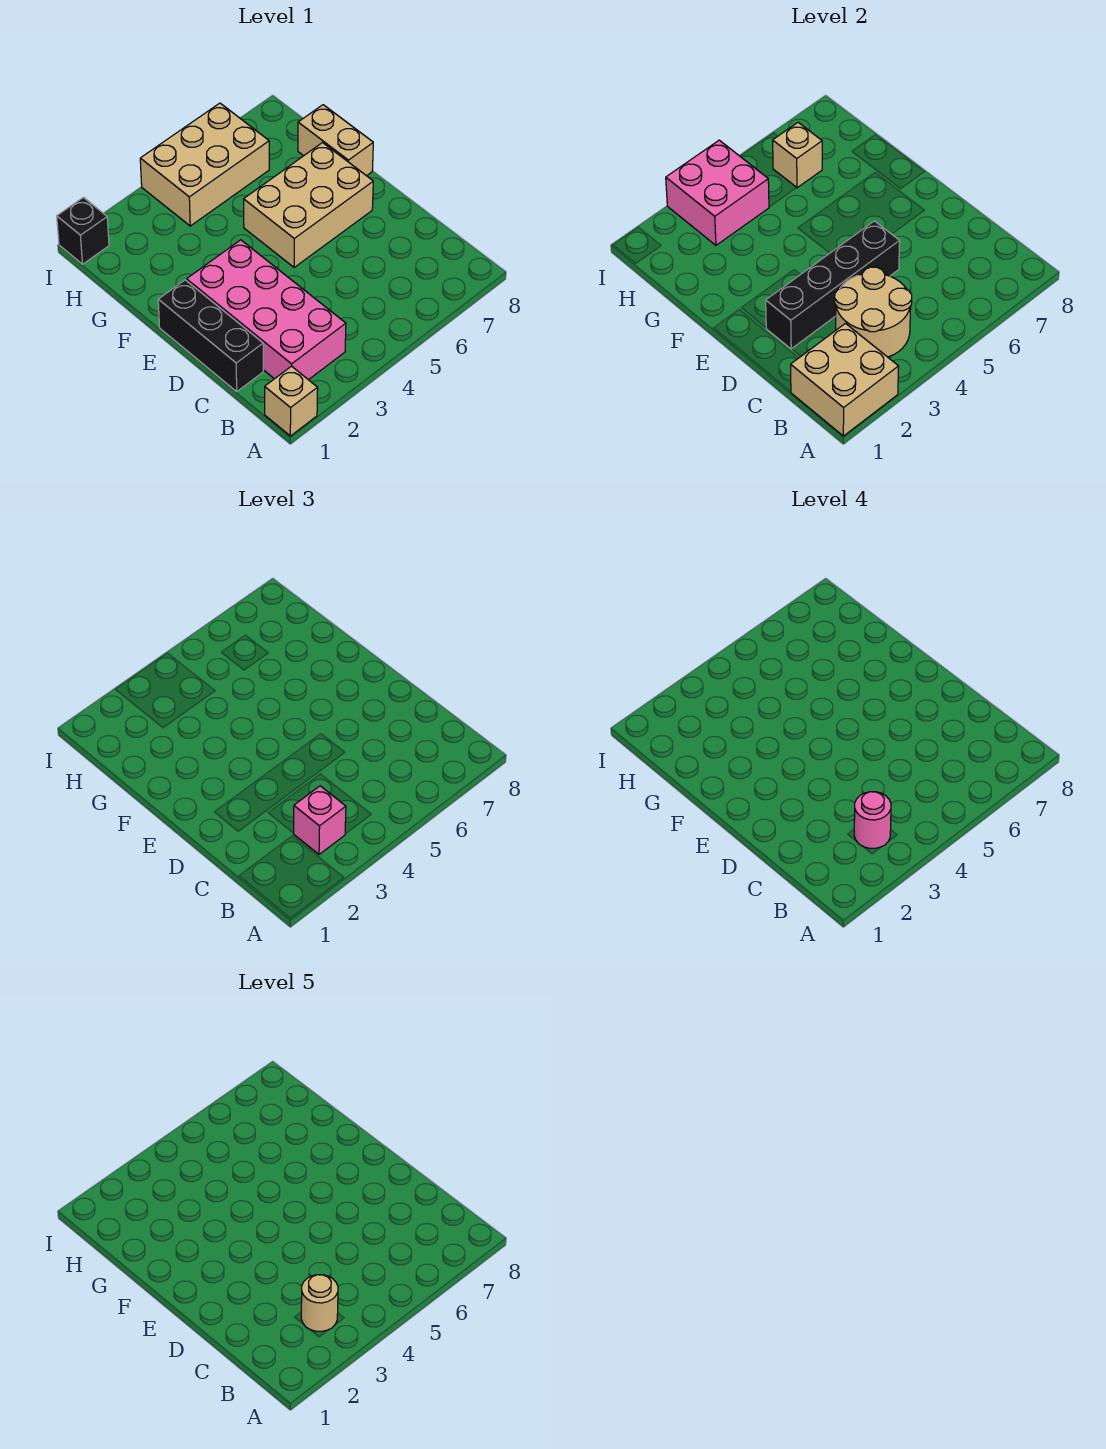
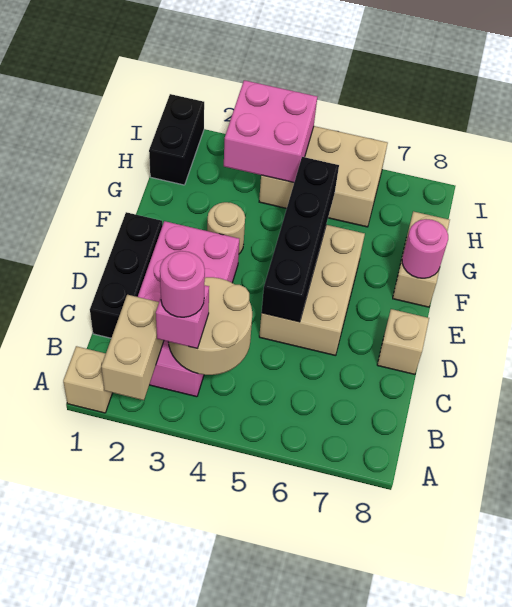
tan brick A1:B2 level 2 -> tan brick A2:B2 level 2
tan round brick B3 level 5 -> tan round brick F3 level 1
black brick D2:D5 level 2 -> black brick D5:G5 level 2
tan brick E5:F7 level 1 -> tan brick D5:F6 level 1
none -> pink round brick F8 level 2
tan brick H6 level 2 -> tan brick D8 level 1
black brick I1 level 1 -> black brick H1:I1 level 1

